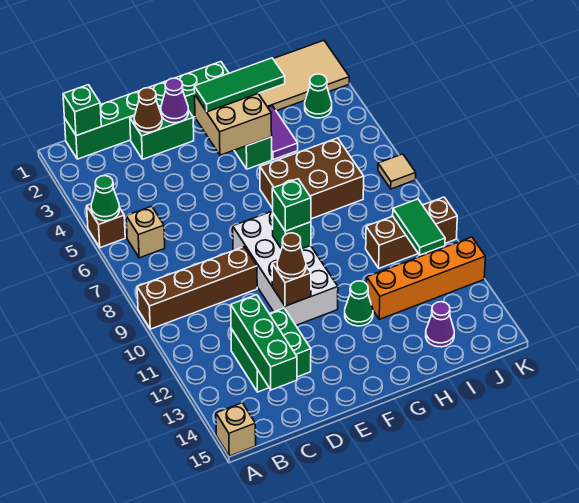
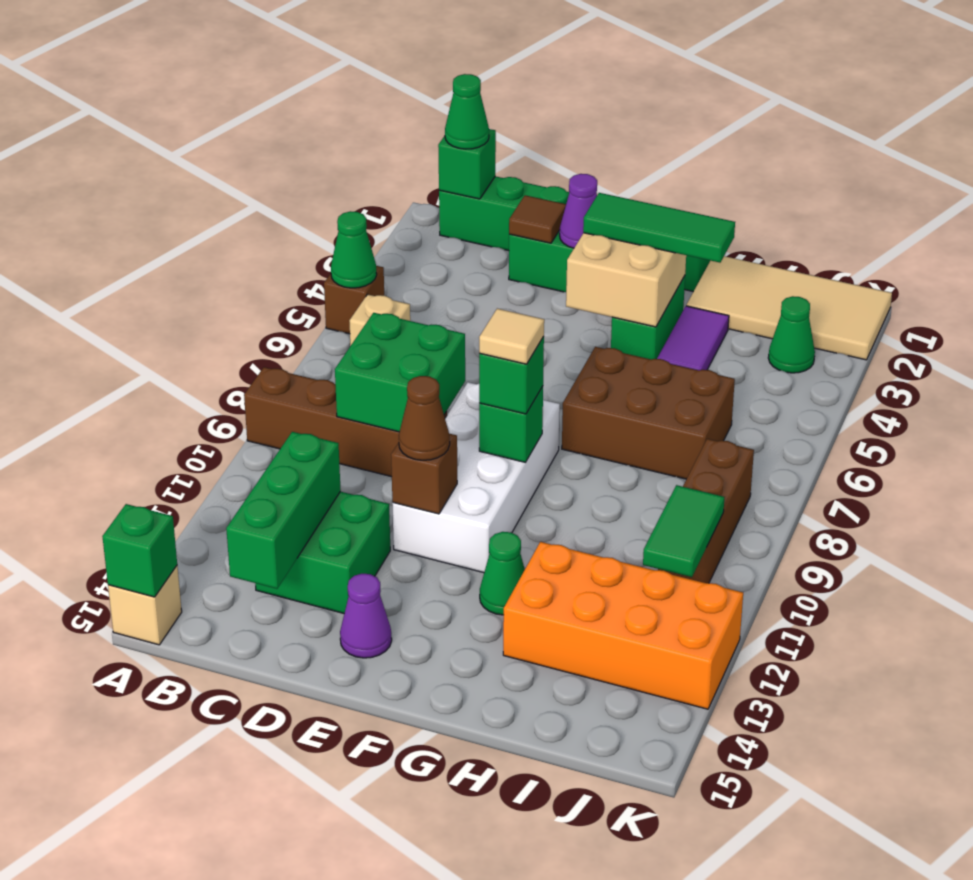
none -> green brick A15 level 2
none -> green cone B1 level 3
none -> green brick C8:D9 level 2
brown cone D2 level 2 -> brown tile D2 level 2
orange brick H12:K12 level 1 -> orange brick H12:K13 level 1
brown brick I10:K10 level 1 -> brown brick J8:J10 level 1
purple cone I14 level 1 -> purple cone E14 level 1
tan tile K7 level 1 -> tan tile F9 level 4

